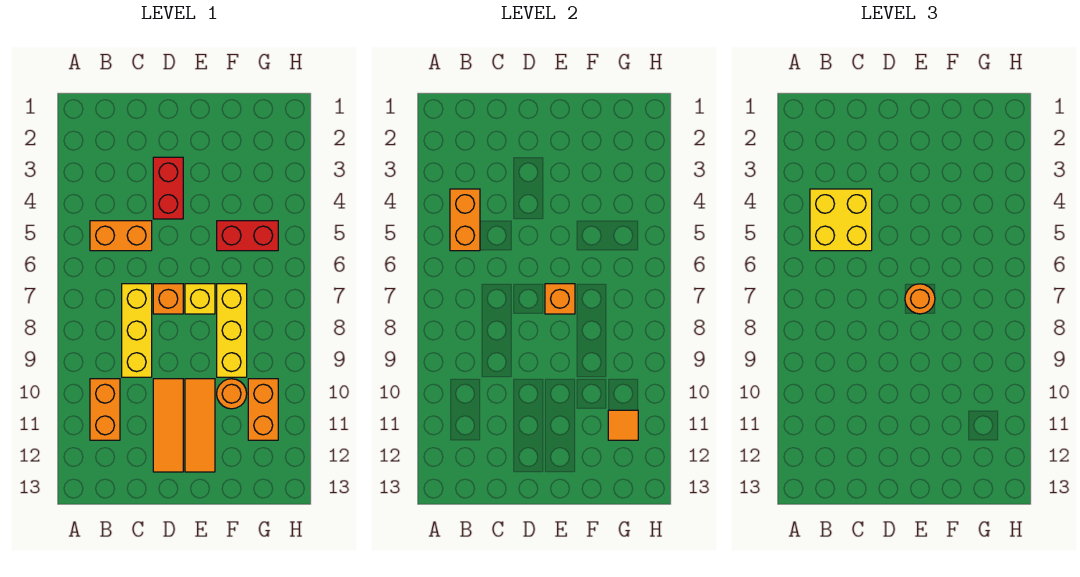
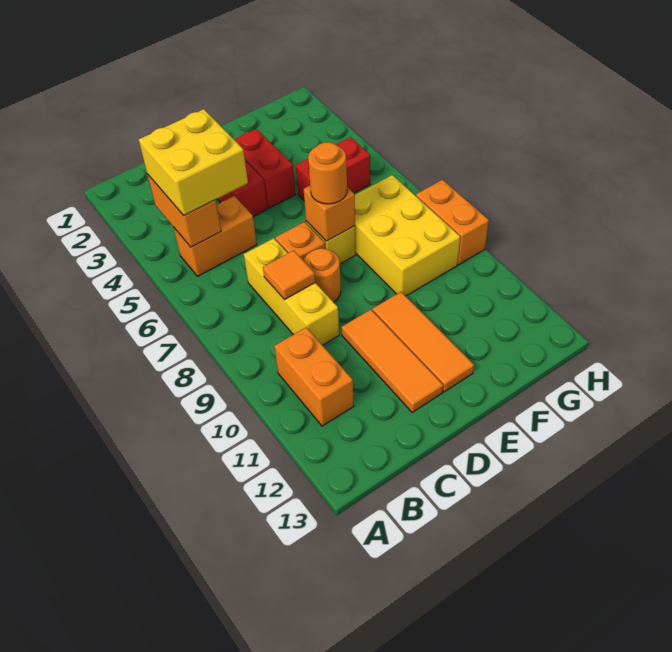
none -> red brick E3:E4 level 1
yellow brick F7:F9 level 1 -> yellow brick F7:G9 level 1
orange round brick F10 level 1 -> orange round brick D8 level 1
orange brick G10:G11 level 1 -> orange brick H8:H9 level 1
orange tile G11 level 2 -> orange tile C8 level 2

